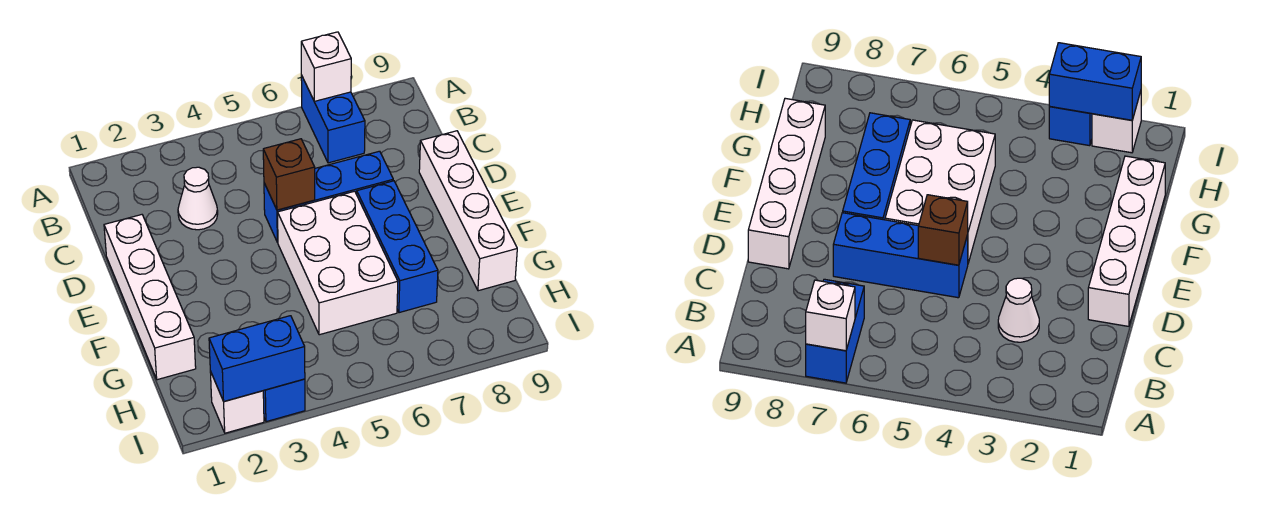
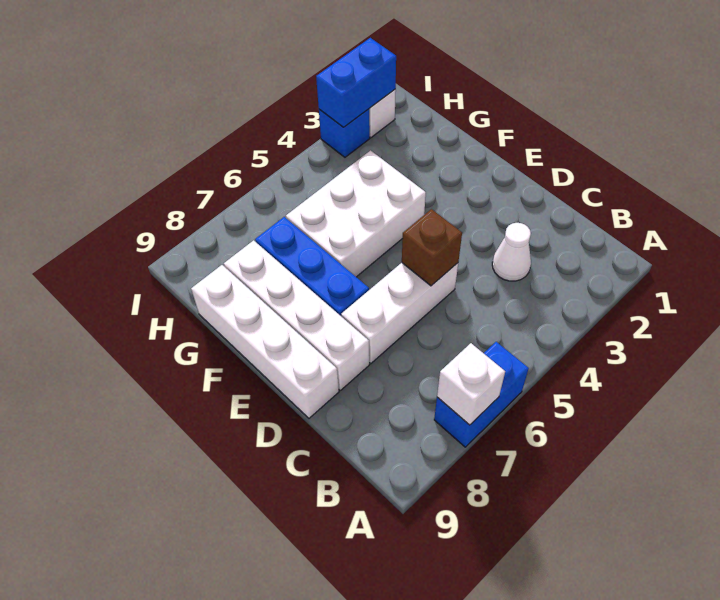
blue brick A7:B7 level 1 -> blue brick A6:A7 level 1
white brick D1:G1 level 1 -> white brick D8:G8 level 1
blue brick D5:D7 level 1 -> white brick D5:D7 level 1
white brick E5:G6 level 1 -> white brick F4:G6 level 1

